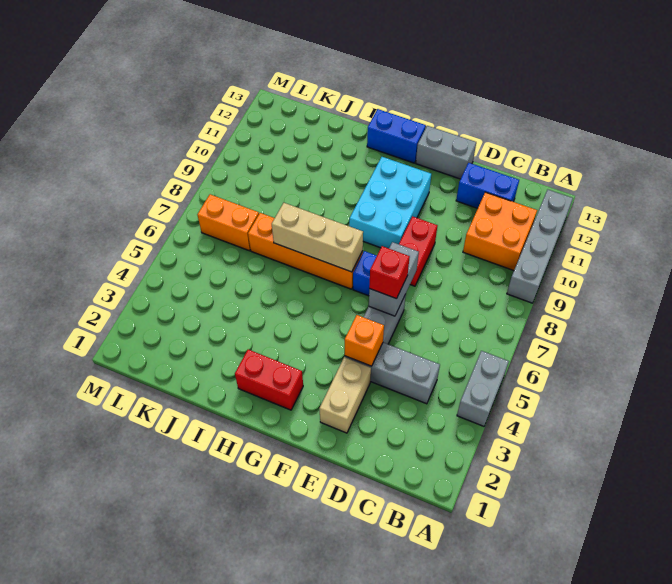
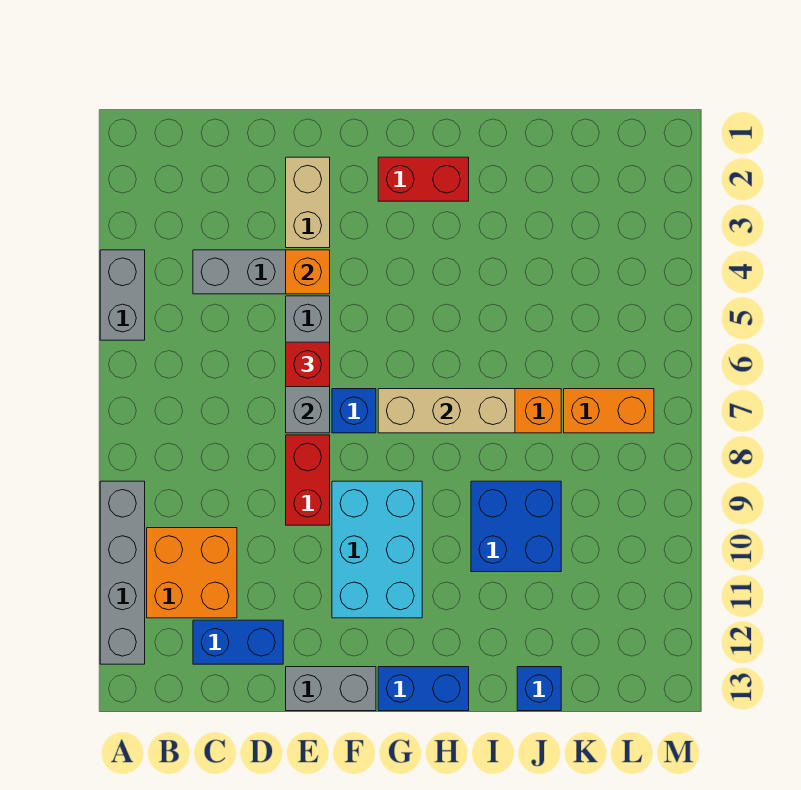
none -> blue brick I9:J10 level 1
none -> blue brick J13 level 1

